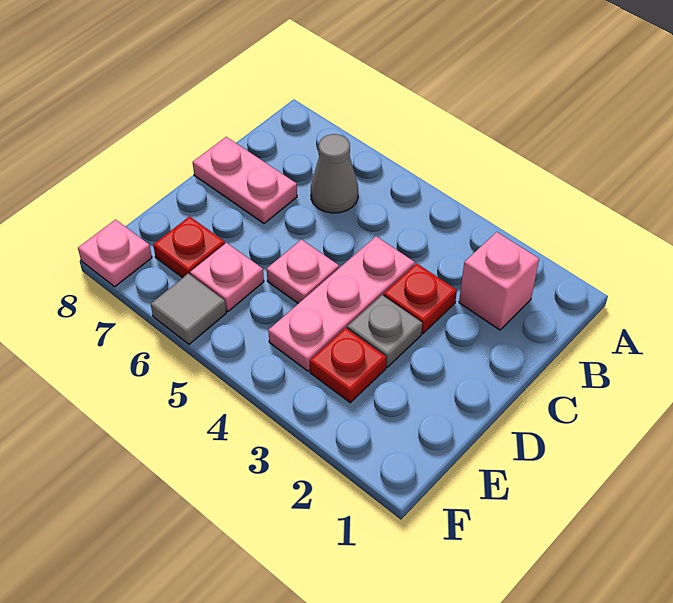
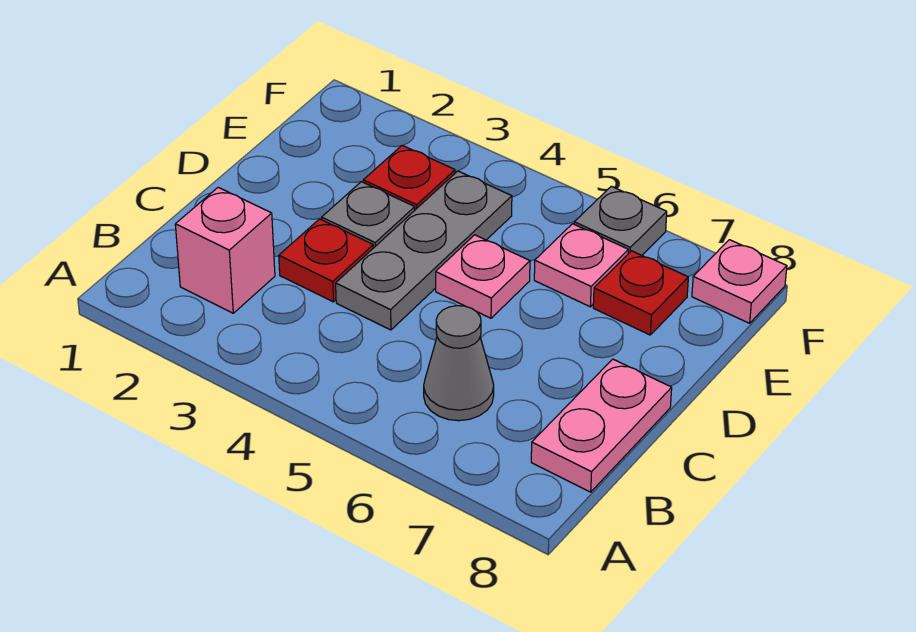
pink plate C4:E4 level 1 -> grey plate C4:E4 level 1
pink plate C7:C8 level 1 -> pink plate B8:C8 level 1
grey tile F6 level 1 -> grey plate F6 level 1

